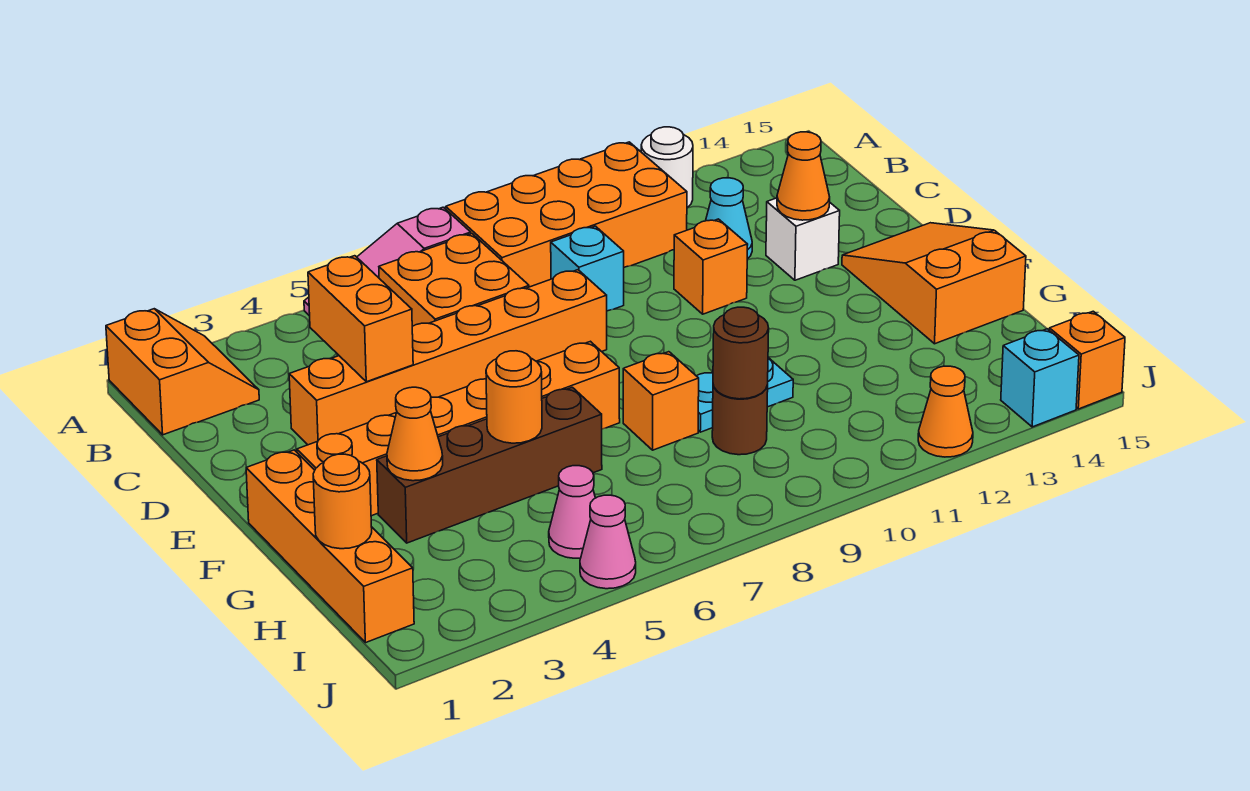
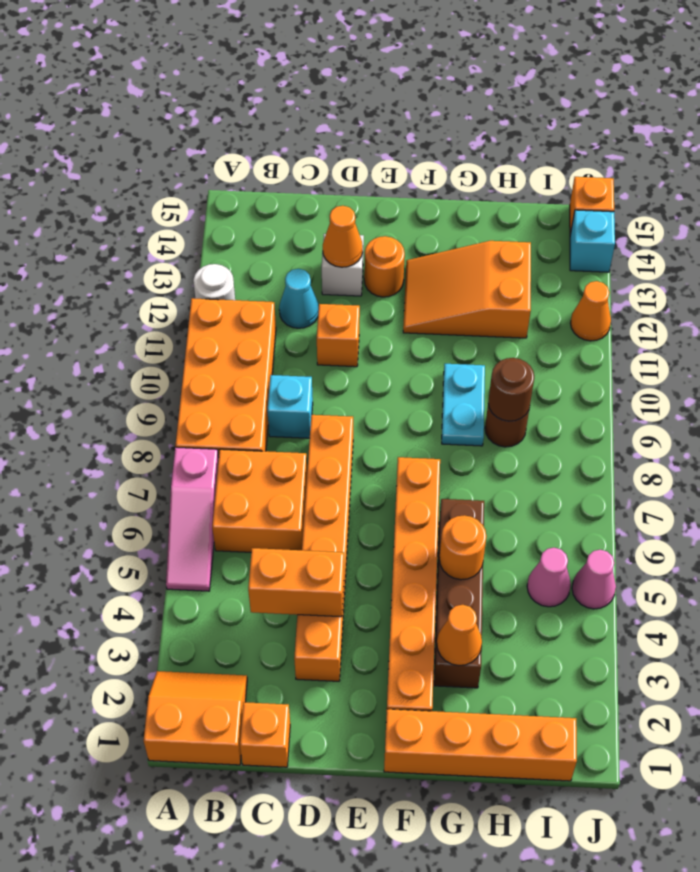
orange slope E14:G15 level 1 top G -> orange slope F12:H13 level 1 top H
orange brick G8 level 1 -> orange brick C1 level 1
orange round brick H1 level 2 -> orange round brick E13 level 1

